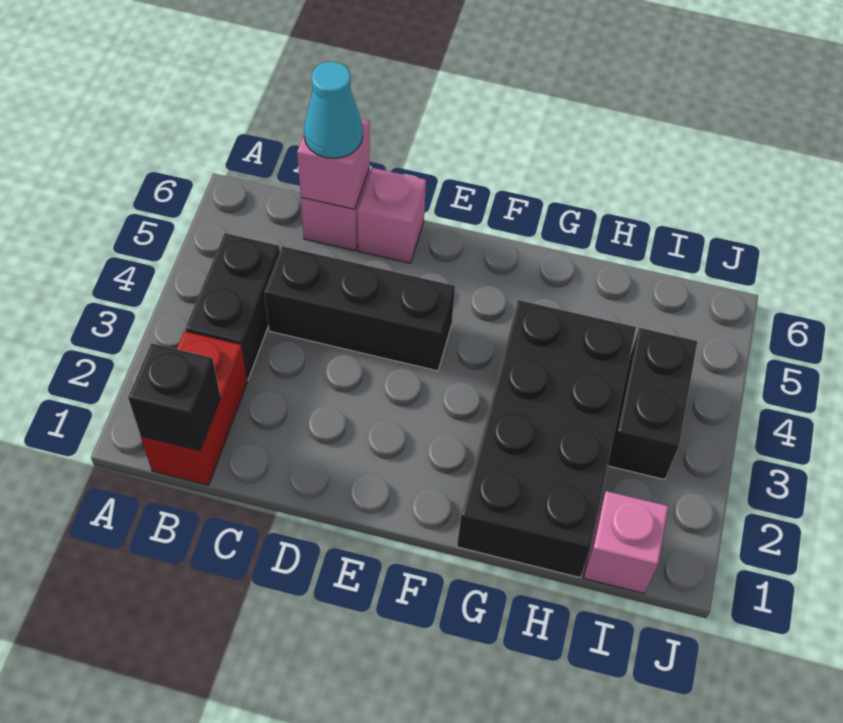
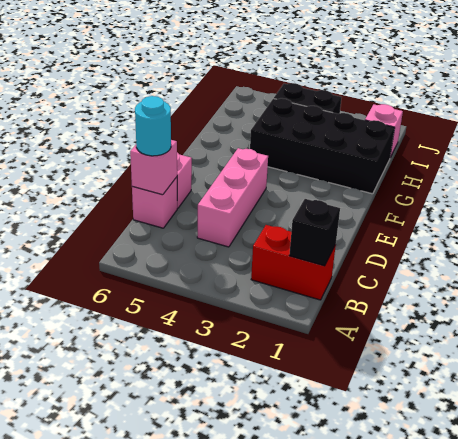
black brick B3:B4 level 1 -> none
black brick C4:E4 level 1 -> pink brick C4:E4 level 1
cyan cone C6 level 3 -> cyan round brick C6 level 3

